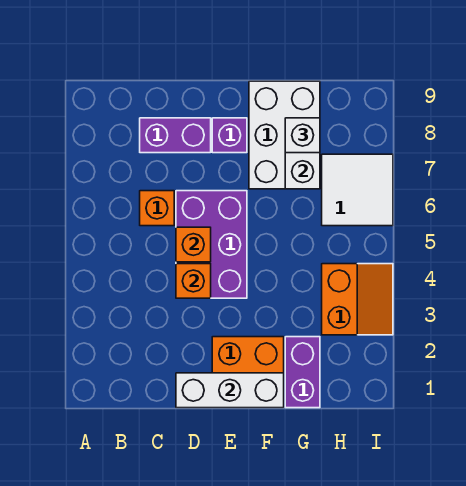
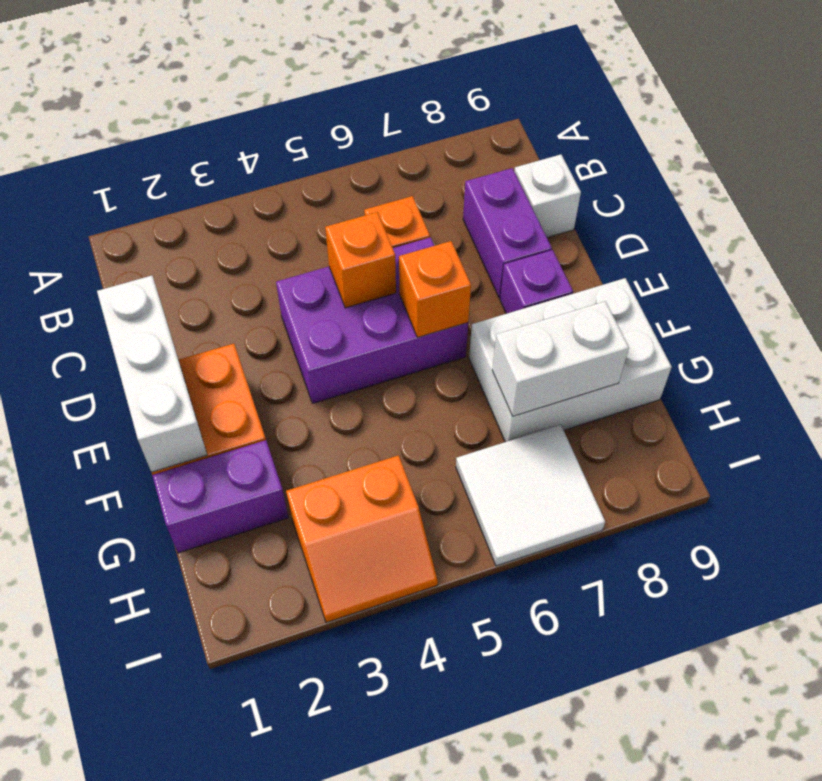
orange brick D4 level 2 -> orange brick E6 level 2
white brick G8 level 3 -> white brick C9 level 1

